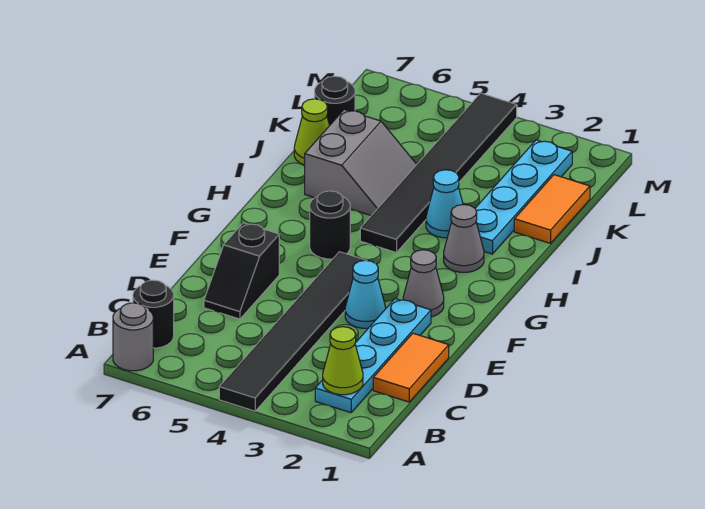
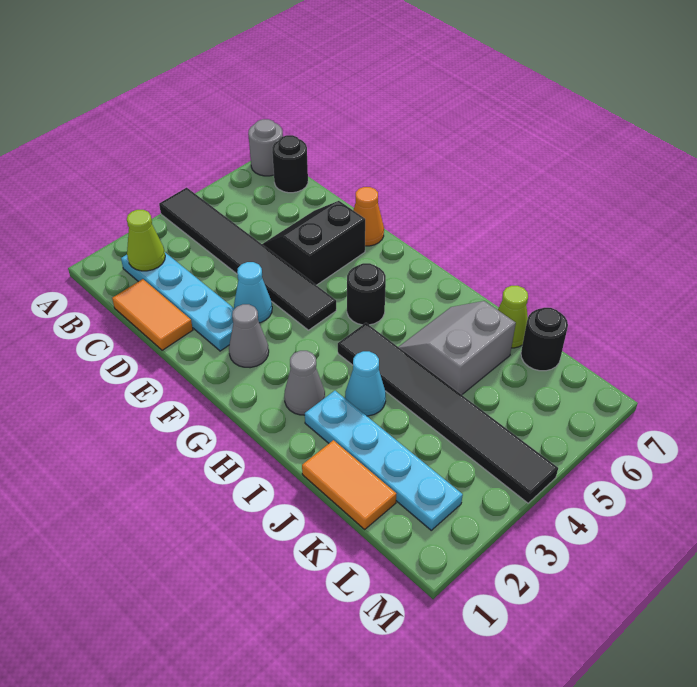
black slope D6:E6 level 1 top E -> black slope D5:E6 level 1 top E
none -> orange cone E7 level 1
grey slope I5:J6 level 1 top 6 -> grey slope I5:J6 level 1 top J

